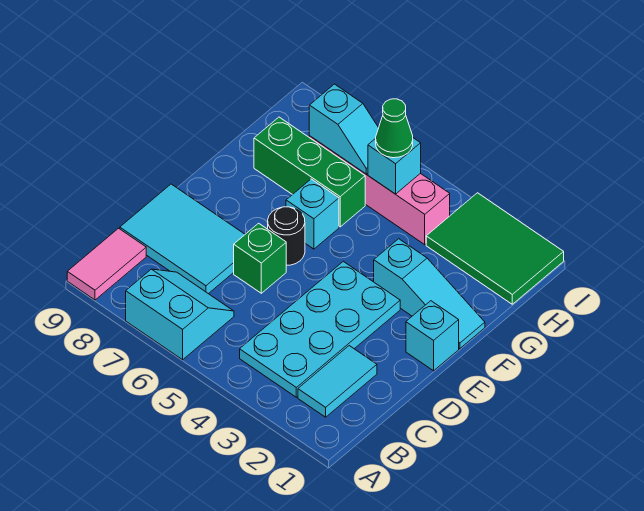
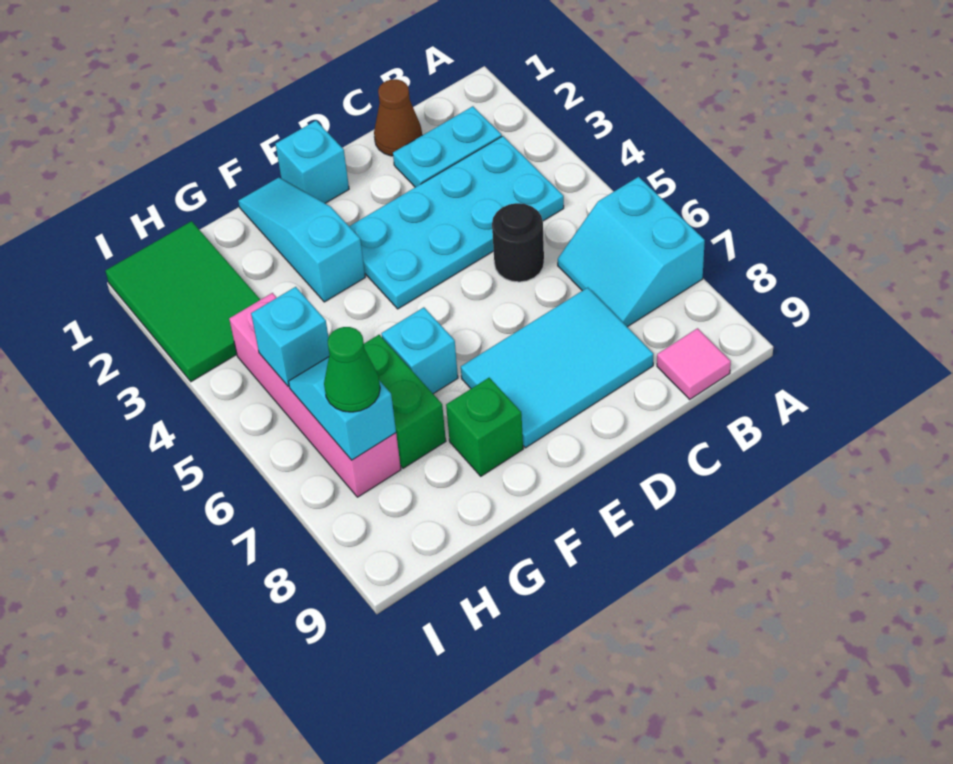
pink tile A9:B9 level 1 -> pink tile B9 level 1
cyan tile B2:C2 level 1 -> cyan plate B2:C2 level 1
none -> brown cone C1 level 1
cyan tile C7:D9 level 1 -> cyan tile C7:E8 level 1
green brick D6 level 1 -> green brick F8 level 1
black round brick E6 level 1 -> black round brick C5 level 1
green brick G6:G8 level 1 -> green brick G6:G7 level 1
green cone H5 level 3 -> green cone H7 level 3

